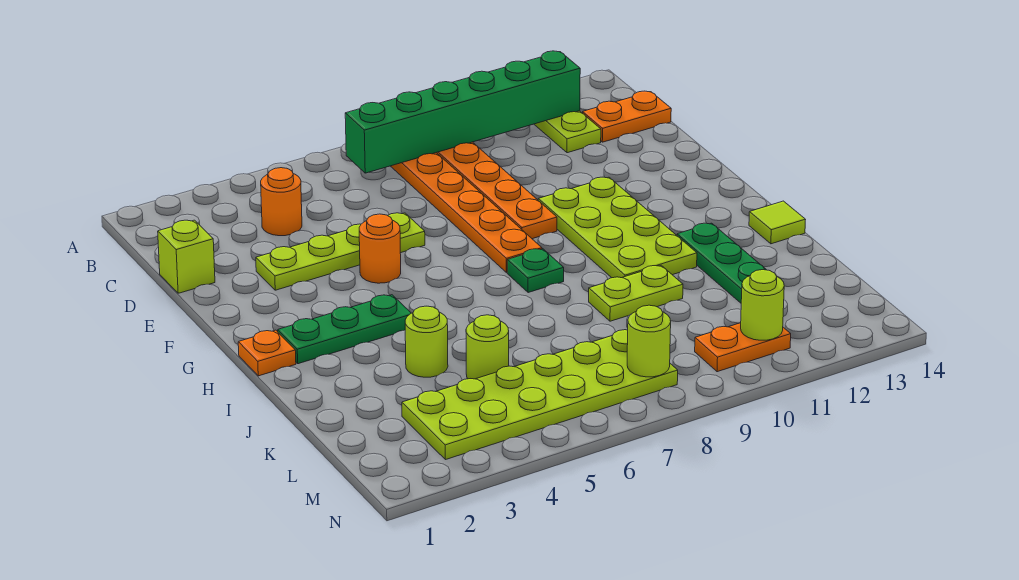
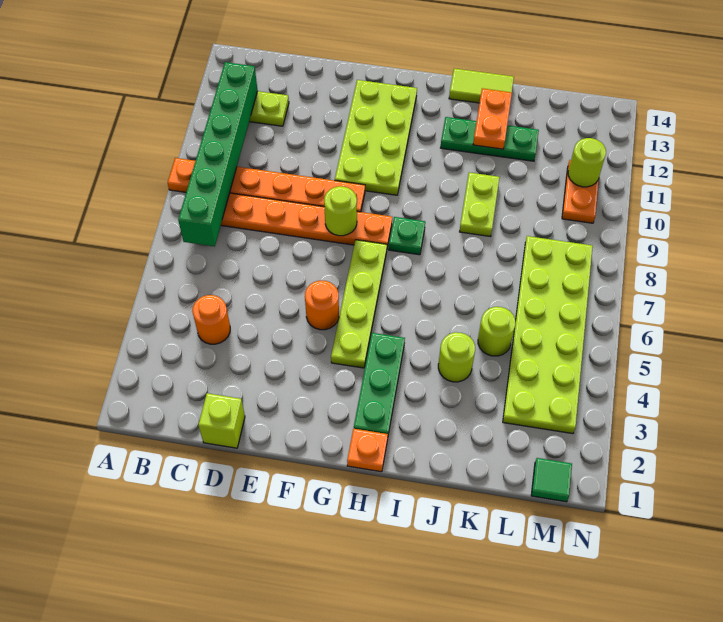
orange plate C13:C14 level 1 -> orange plate J12:J13 level 2
lime plate E3:E6 level 1 -> lime plate G4:G7 level 1
lime plate F10:I11 level 1 -> lime plate F10:G13 level 1
lime tile I14 level 1 -> lime tile I14:J14 level 1
none -> green tile M1 level 1
lime round brick M8 level 2 -> lime round brick F8 level 2

